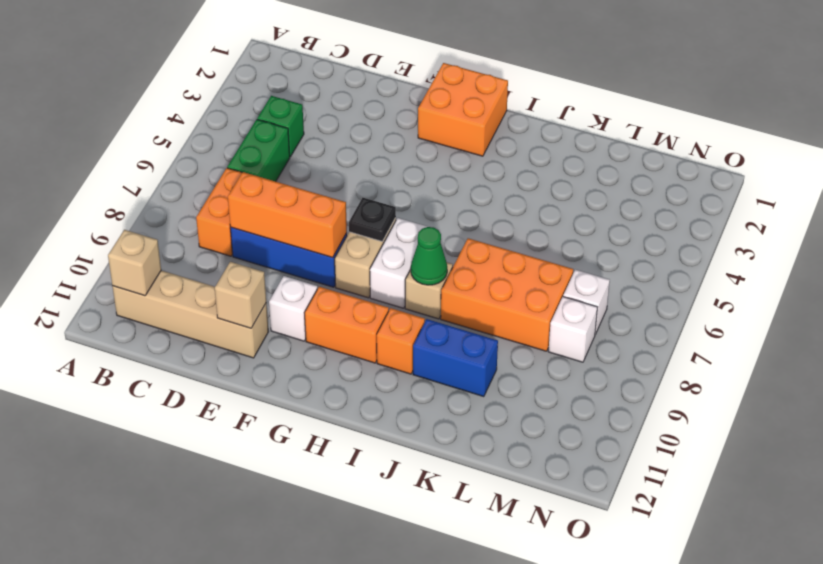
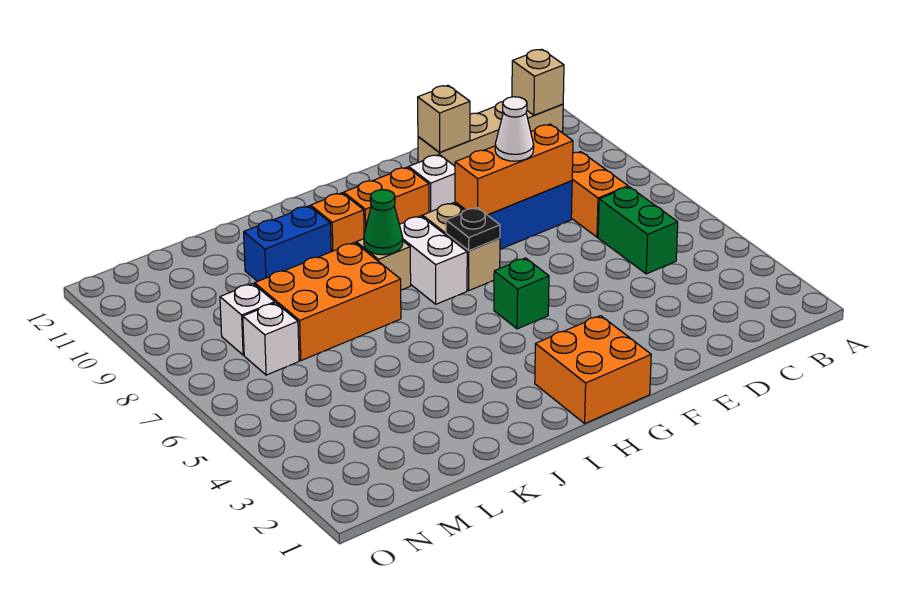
green brick C4 level 1 -> green brick G5 level 1
none -> white cone E8 level 3

